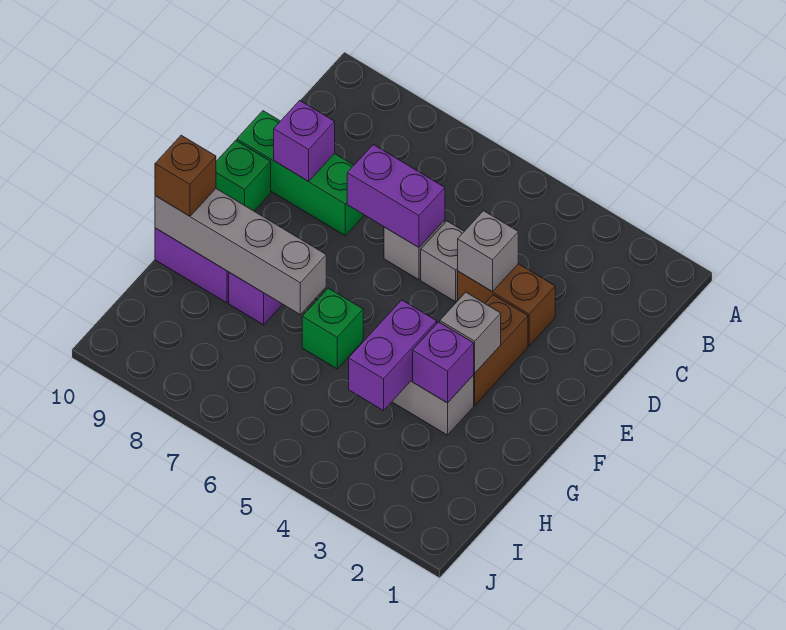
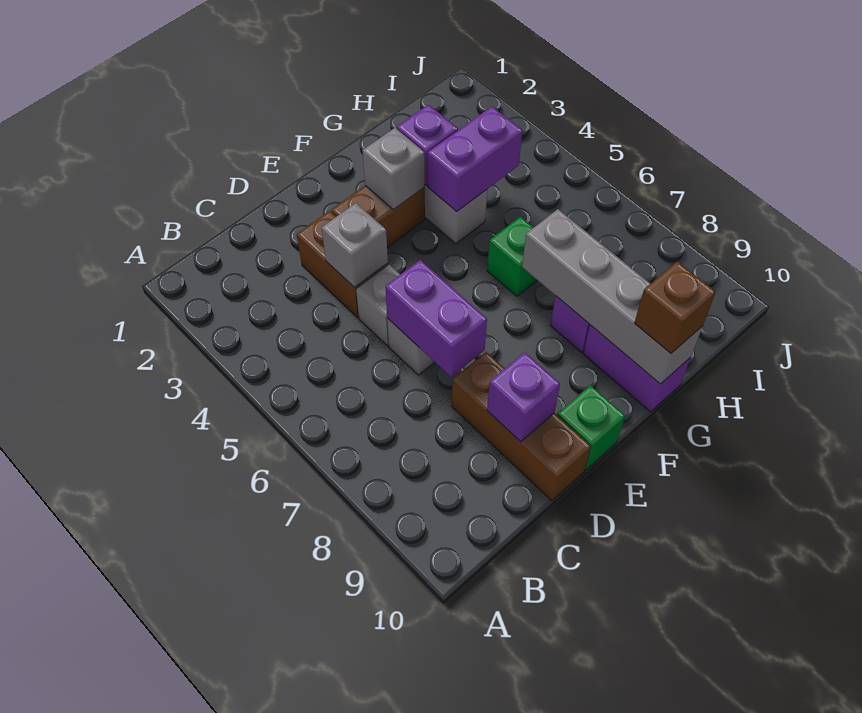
green brick D8:D10 level 1 -> brown brick D8:D10 level 1

